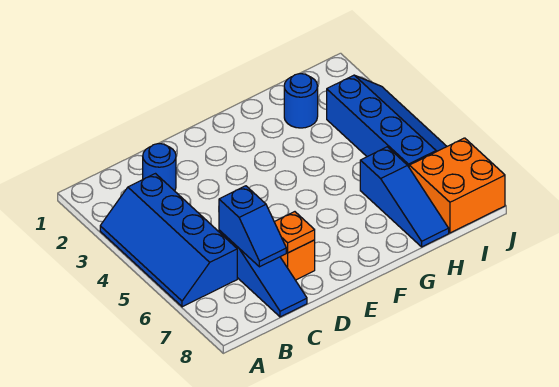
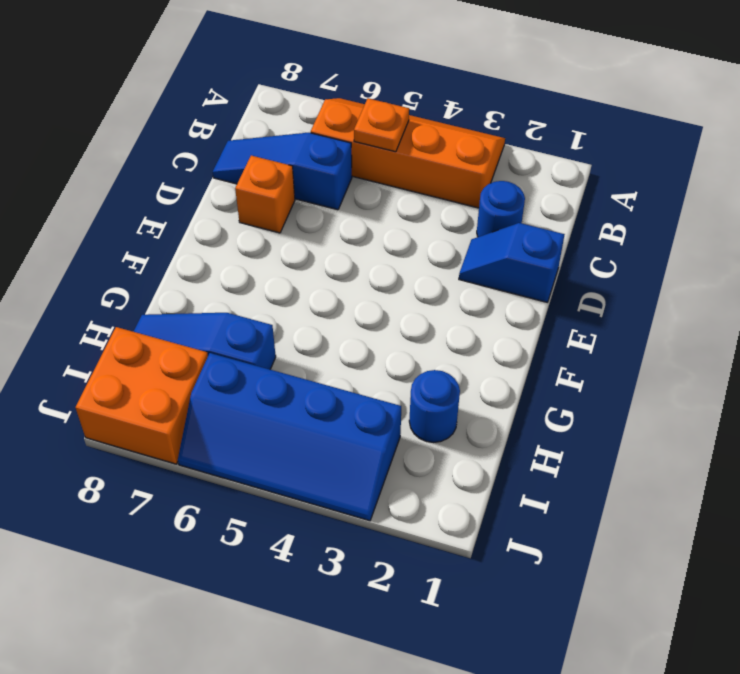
blue slope A3:B6 level 1 top B -> orange slope A3:B6 level 1 top B
blue slope C6:C7 level 2 top 6 -> blue slope D1:D2 level 1 top 1
orange plate D7 level 2 -> orange plate B5 level 2

